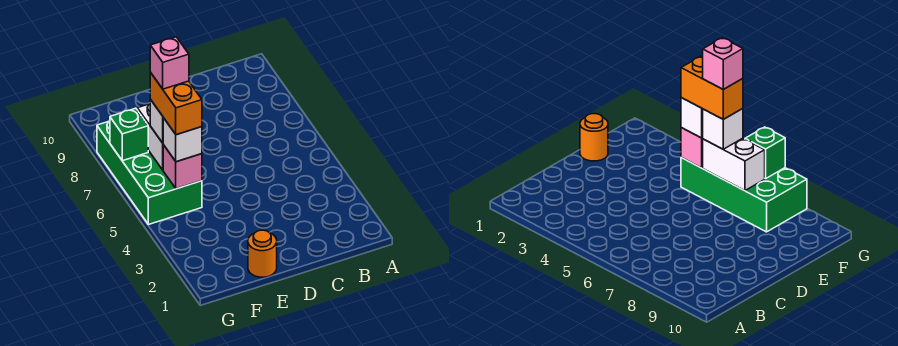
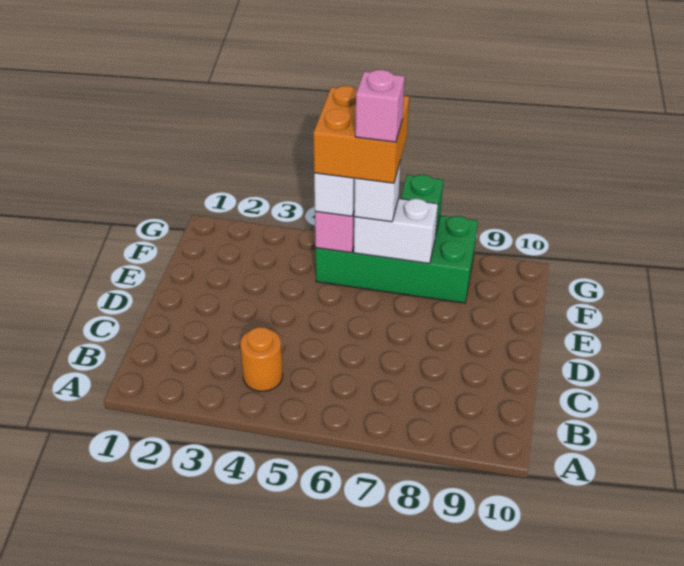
orange round brick E1 level 1 -> orange round brick B4 level 1
orange brick F5:F6 level 4 -> orange brick F5:G6 level 4

